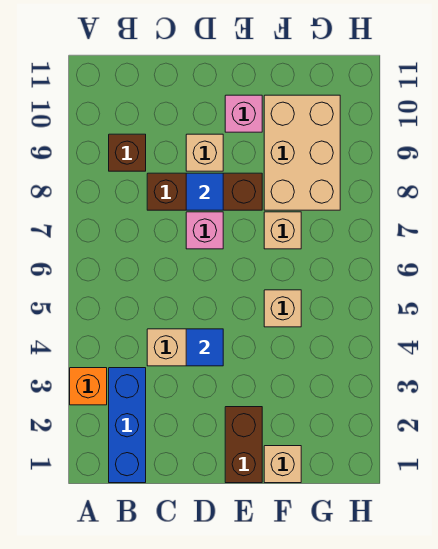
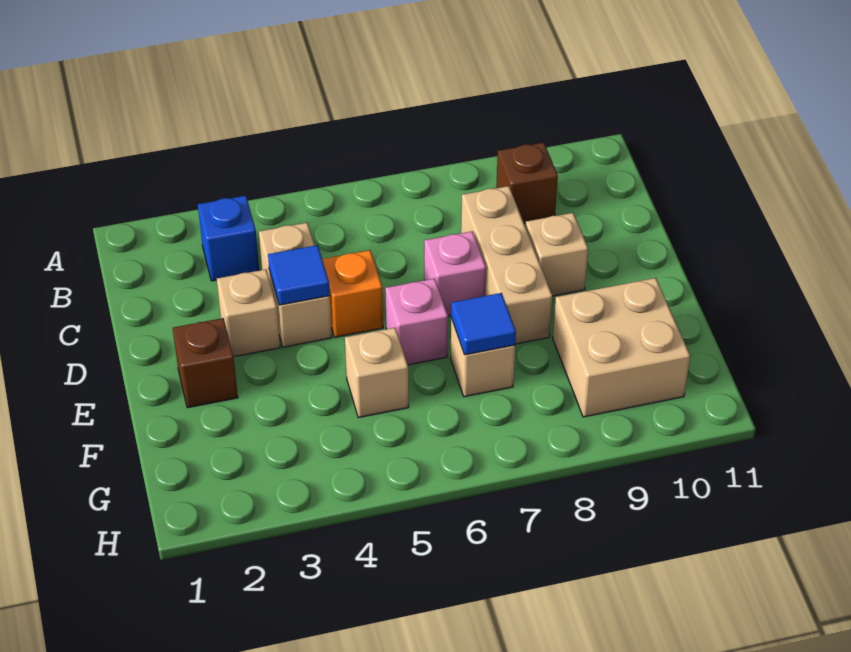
orange brick A3 level 1 -> orange brick D5 level 1
blue brick B1:B3 level 1 -> blue brick B3 level 1
brown brick C8:E8 level 1 -> tan brick C8:E8 level 1
blue tile D8 level 2 -> blue tile F7 level 2
brown brick E1:E2 level 1 -> brown brick E2 level 1
pink brick E10 level 1 -> pink brick E6 level 1
tan brick F1 level 1 -> tan brick D3 level 1
tan brick F8:G10 level 1 -> tan brick F9:G10 level 1

